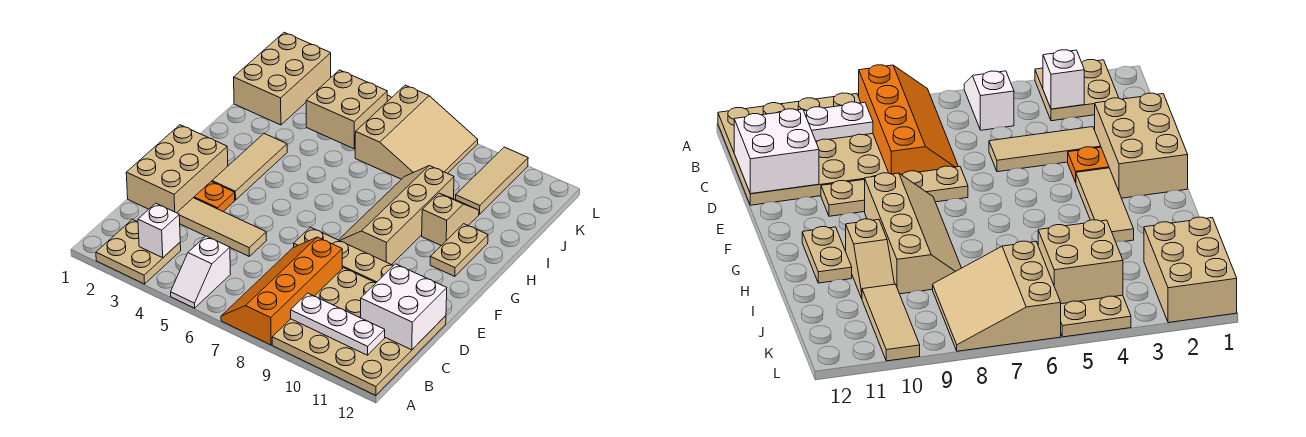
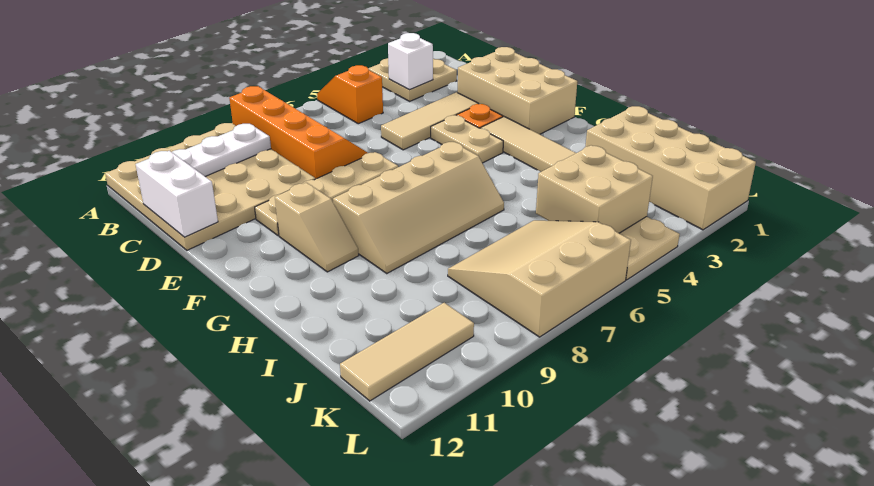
white slope A5:B5 level 1 top B -> orange slope A5:B5 level 1 top B
white brick C11:D12 level 2 -> white brick C12:D12 level 2
tan slope F8:I9 level 1 top 9 -> tan slope G6:H9 level 1 top G
tan plate G11:H11 level 1 -> tan plate E4:F4 level 1
tan slope H10:I10 level 1 top H -> tan slope F10:G10 level 1 top F
tan brick J1:L2 level 1 -> tan brick I1:L2 level 1
tan slope J6:L8 level 1 top 6 -> tan slope J6:L8 level 1 top L
tan tile J10:L10 level 1 -> tan tile K10:K12 level 1

